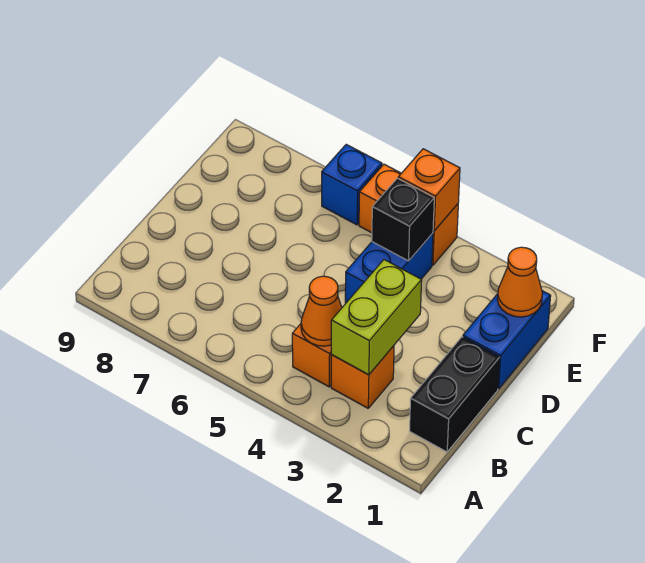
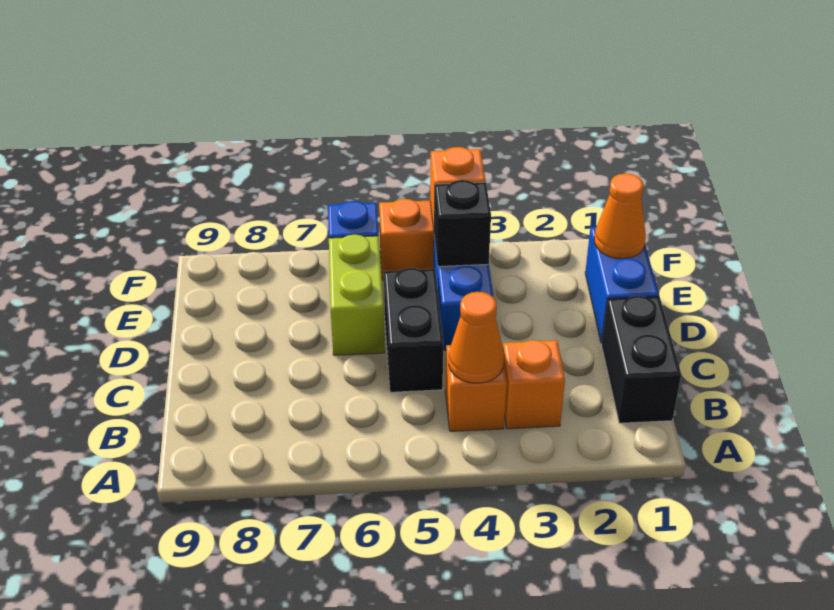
lime brick B3:C3 level 2 -> lime brick D6:E6 level 1
none -> black brick C5:D5 level 1

